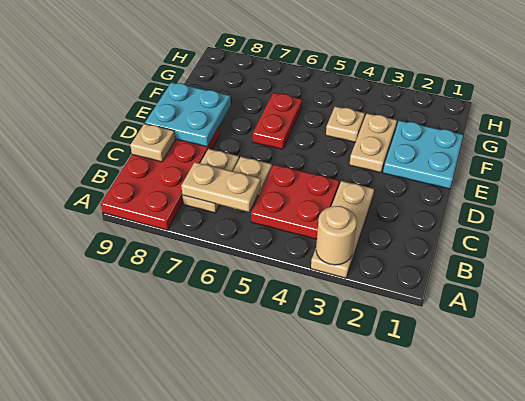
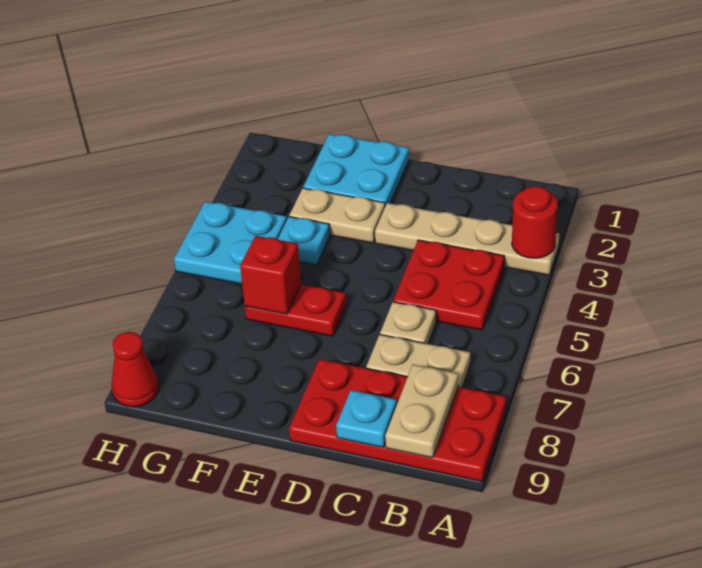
tan plate A3:C3 level 1 -> tan plate A3:D3 level 1
tan round brick A3 level 2 -> red round brick A3 level 2
tan plate B6:B7 level 2 -> tan plate B8:B9 level 2
tan plate C9 level 2 -> cyan plate C9 level 2
cyan plate D8:E9 level 2 -> cyan plate G4:H5 level 1
tan plate F4 level 1 -> cyan plate F4 level 1
none -> red brick F6 level 2
none -> red cone H9 level 1

